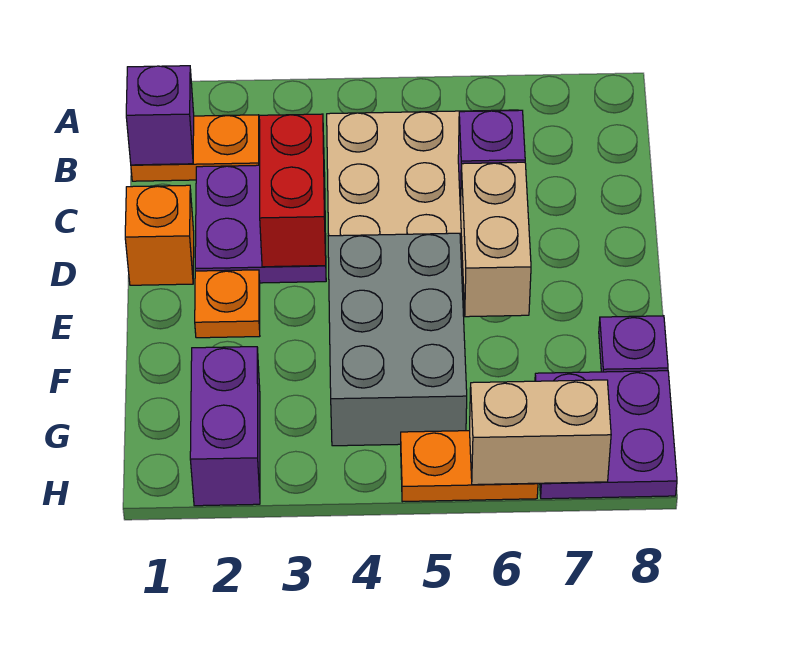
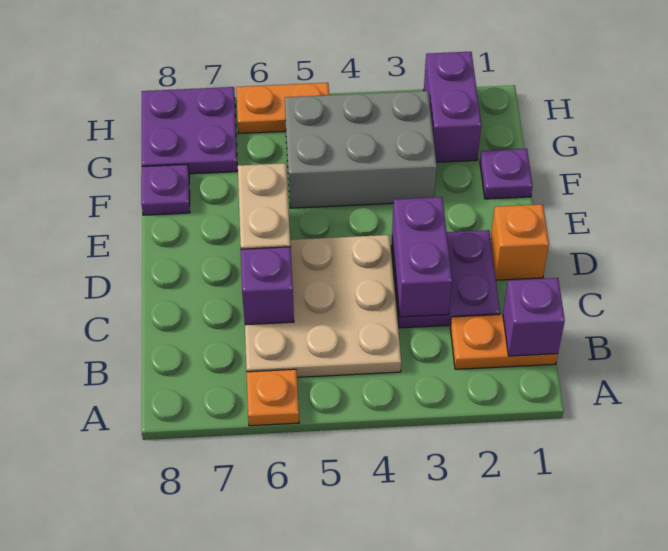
red brick C3:D3 level 2 -> purple brick C3:D3 level 2
orange plate E2 level 1 -> orange plate A6 level 1
grey brick E4:G5 level 1 -> grey brick F3:G5 level 1
none -> purple plate F1 level 1
tan brick H6:H7 level 2 -> none

